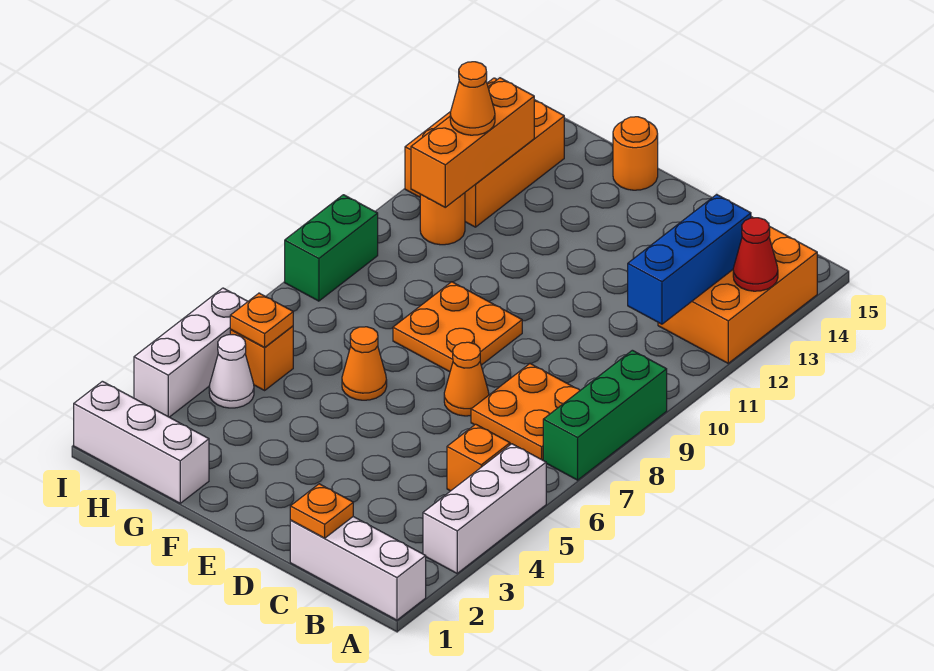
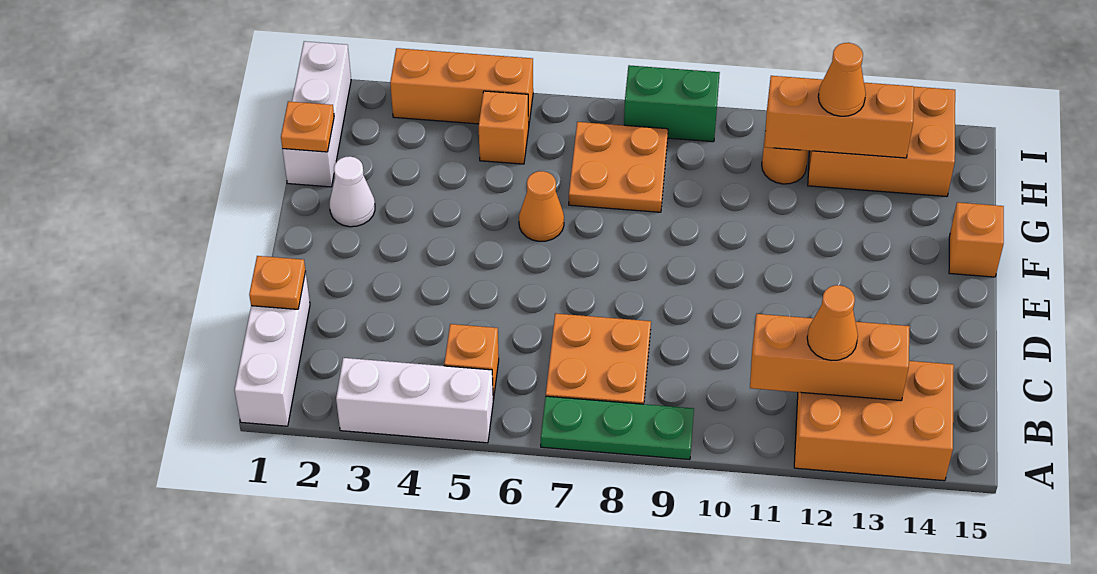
green brick A7:A9 level 1 -> green plate A7:A9 level 1
red cone A13 level 2 -> none
blue brick B11:B13 level 2 -> orange brick B11:B13 level 2
orange cone D7 level 1 -> orange cone B12 level 3
orange plate E8:F9 level 1 -> orange plate G7:H8 level 1
orange round brick F15 level 1 -> orange brick F15 level 1
white cone H4 level 1 -> white cone F2 level 1
orange plate H5 level 2 -> orange plate G1 level 2
white brick I3:I5 level 1 -> orange brick I3:I5 level 1

